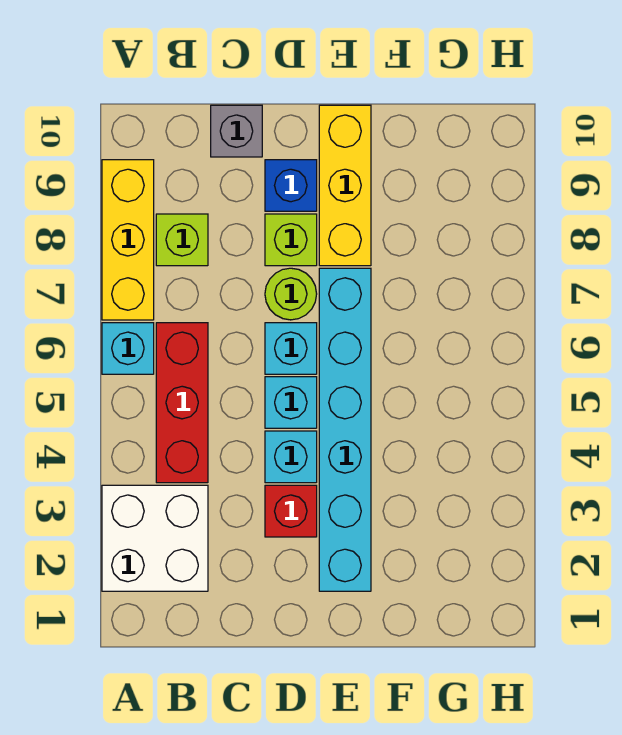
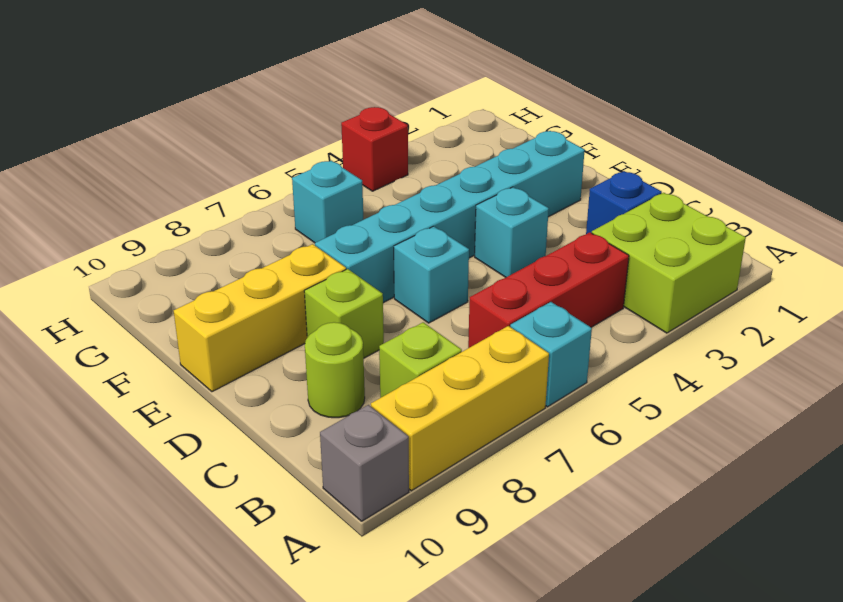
white brick A2:B3 level 1 -> lime brick A2:B3 level 1
grey brick C10 level 1 -> grey brick A10 level 1
red brick D3 level 1 -> red brick H4 level 1
cyan brick D5 level 1 -> cyan brick G6 level 1
lime round brick D7 level 1 -> lime round brick C9 level 1
blue brick D9 level 1 -> blue brick C2 level 1

